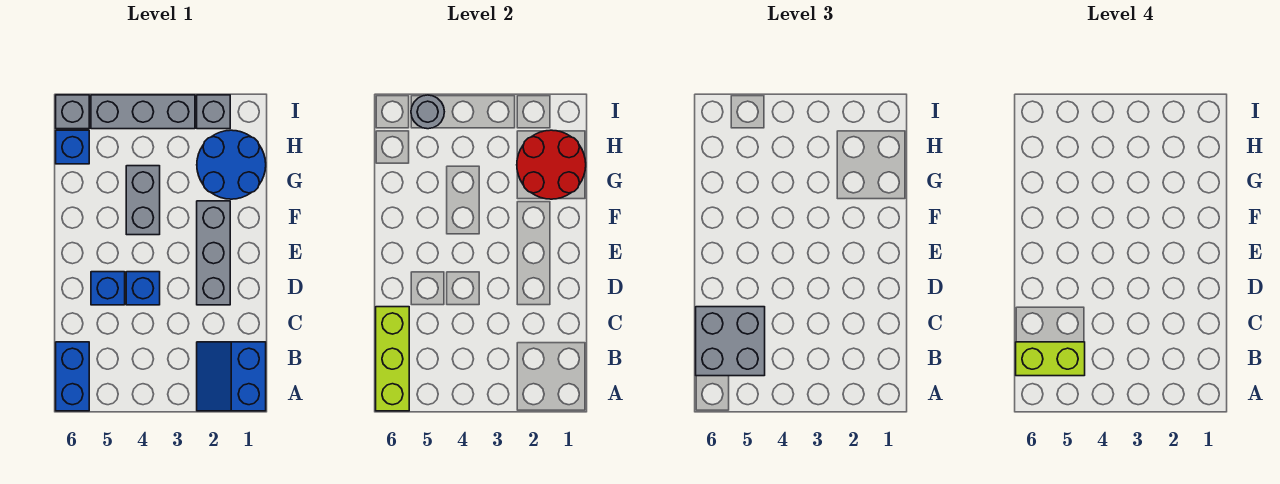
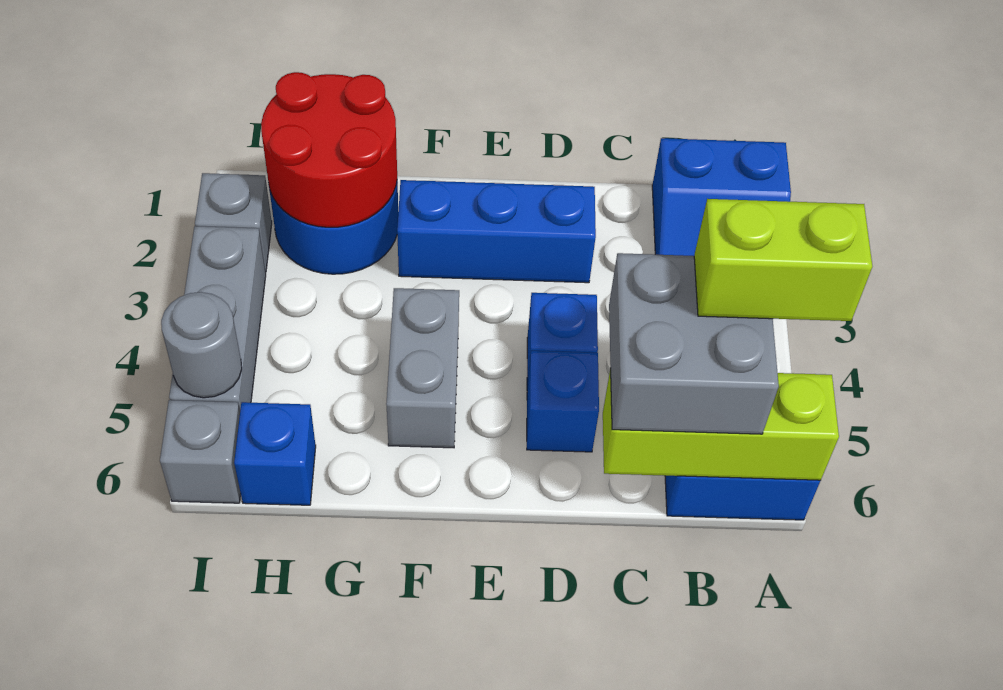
lime brick B5:B6 level 4 -> lime brick A5:B5 level 4
grey brick D2:F2 level 1 -> blue brick D2:F2 level 1
grey brick F4:G4 level 1 -> grey brick F4:F5 level 1

